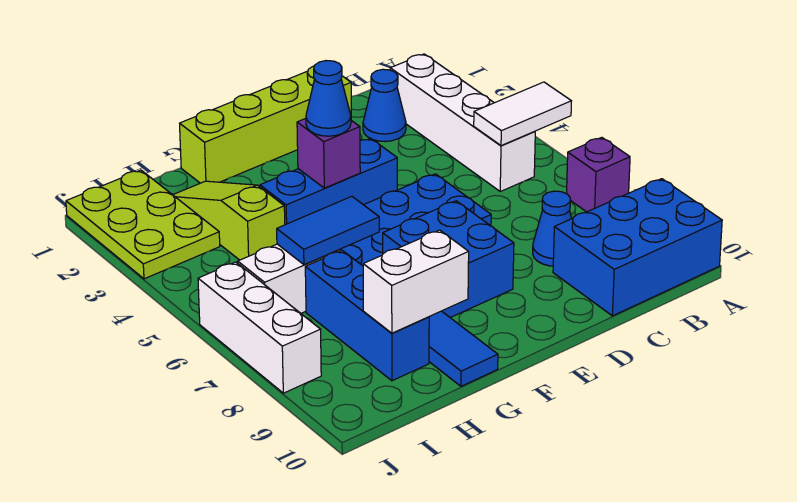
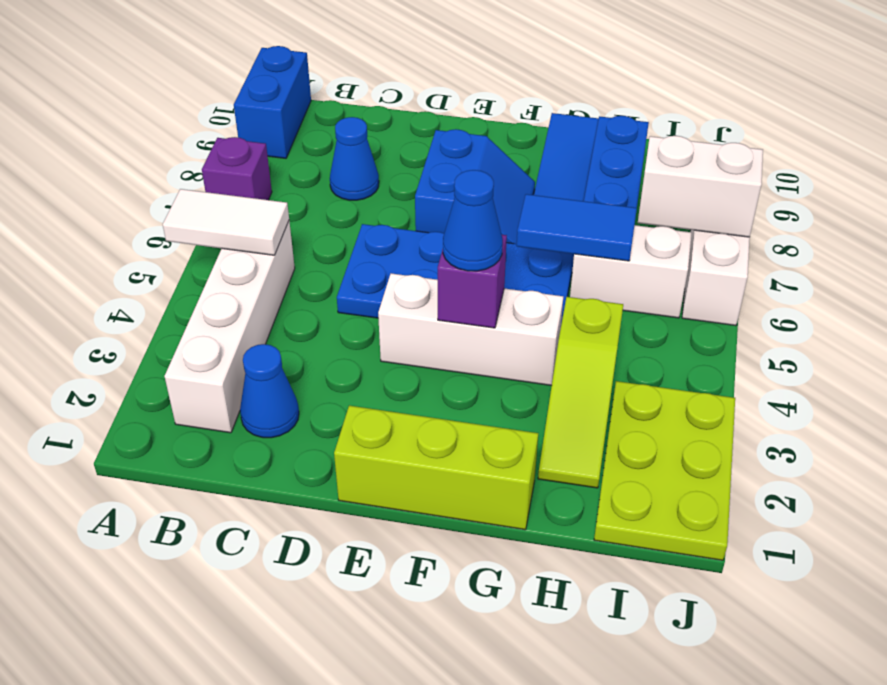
blue brick A9:C10 level 1 -> blue brick A9:A10 level 1
lime brick D1:G1 level 1 -> lime brick E1:G1 level 1
blue brick E4:G4 level 1 -> white brick E4:G4 level 1
blue brick E7:F8 level 1 -> blue slope E7:F8 level 1 top E
white brick G9:H9 level 2 -> white brick I7:J7 level 2

